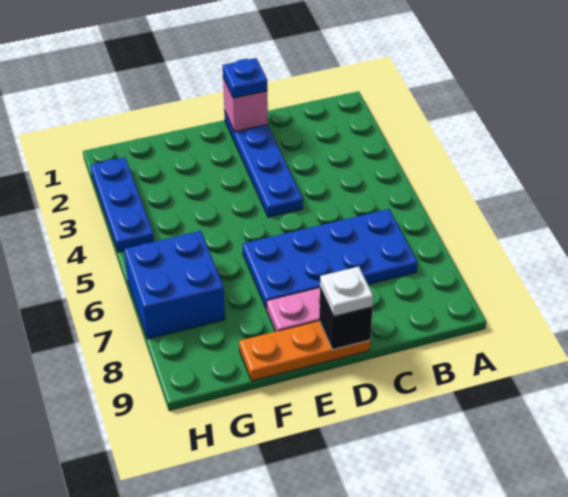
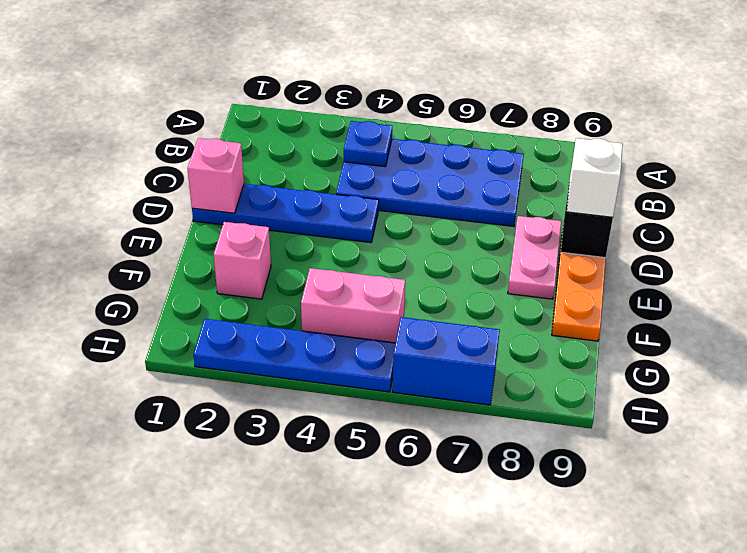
blue plate B6:E7 level 1 -> blue plate B4:C7 level 1
blue plate D1 level 3 -> blue plate B4 level 2
white plate D9 level 3 -> white brick D9 level 3
none -> pink brick F2 level 1
none -> pink brick G4:G5 level 1
blue brick G6:H7 level 1 -> blue brick H6:H7 level 1
blue plate H2:H4 level 1 -> blue plate H2:H5 level 1

